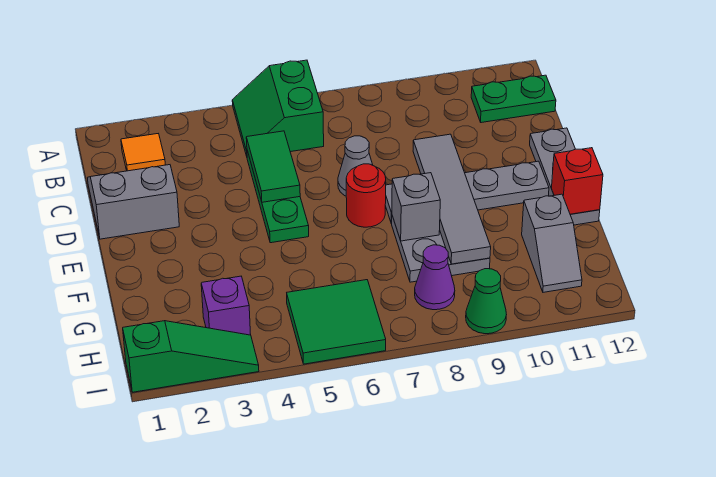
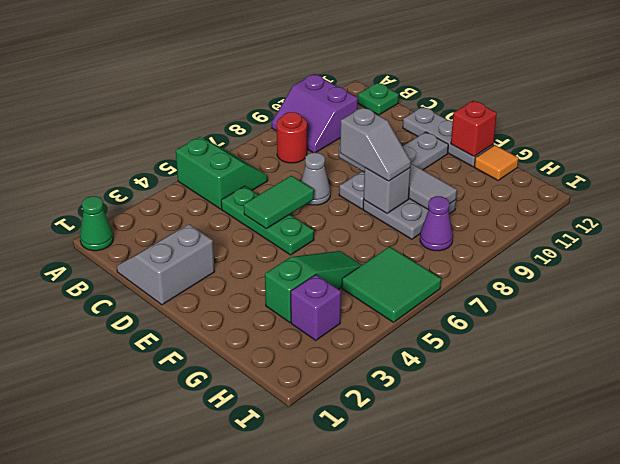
green slope A5:B6 level 1 top 6 -> green slope A5:B6 level 1 top 5
none -> purple slope A9:B10 level 1 top 10
orange tile B2 level 1 -> orange tile G12 level 1
green plate B11:B12 level 1 -> green plate B12 level 1
green tile C5:D5 level 2 -> green tile D5:D6 level 2
red round brick E7 level 1 -> red round brick B8 level 1
grey slope G11:H11 level 1 top G -> grey slope E8:F8 level 3 top E
green slope I1:I3 level 1 top 1 -> green slope G3:G5 level 1 top 3
green cone I9 level 1 -> green cone A1 level 1

